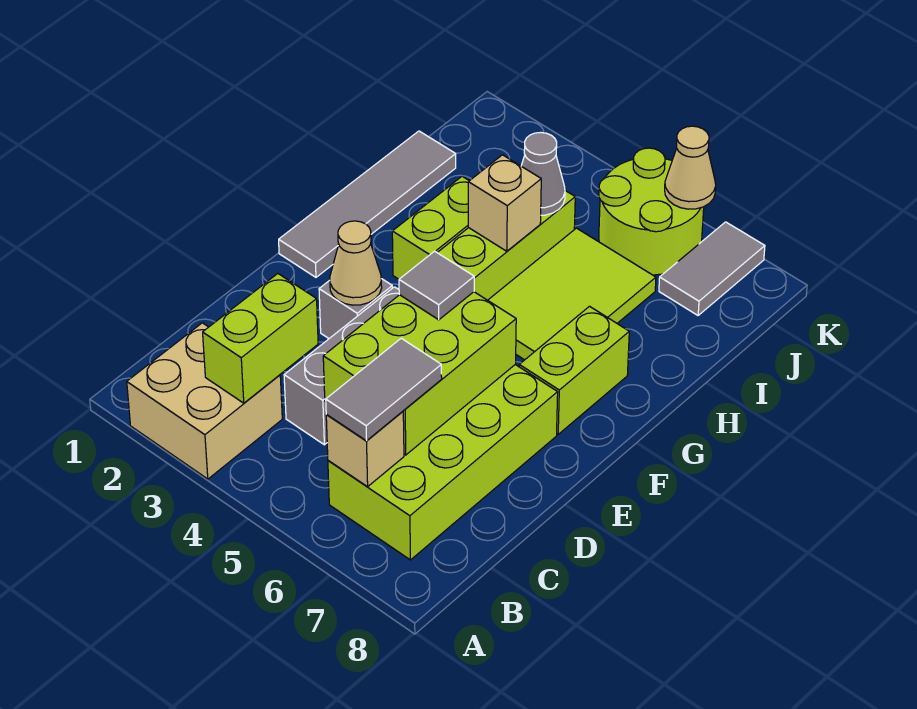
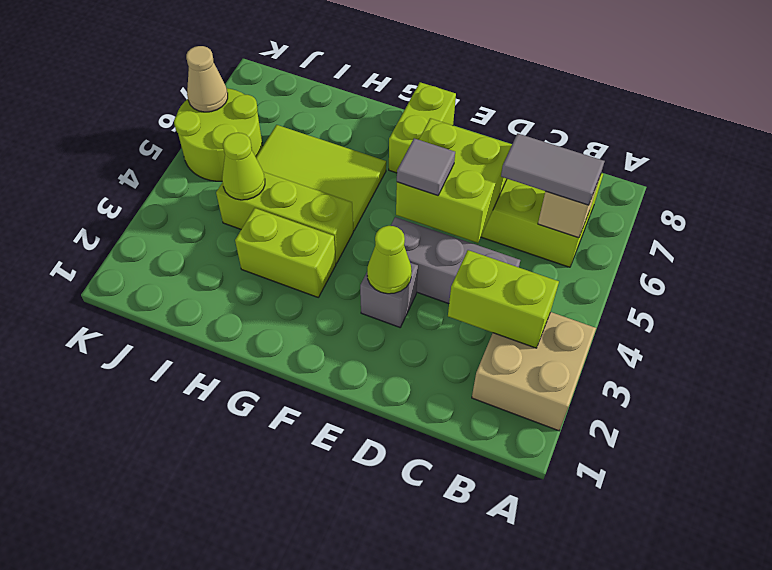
lime brick C5:E6 level 2 -> lime brick D5:E6 level 2
tan cone E3 level 2 -> lime cone E3 level 2
grey tile F1:I1 level 1 -> none
lime brick F7:G7 level 1 -> lime brick F7:F8 level 1
tan brick H4 level 2 -> none
grey cone I4 level 2 -> lime cone I4 level 2
grey tile J7:K7 level 1 -> none

